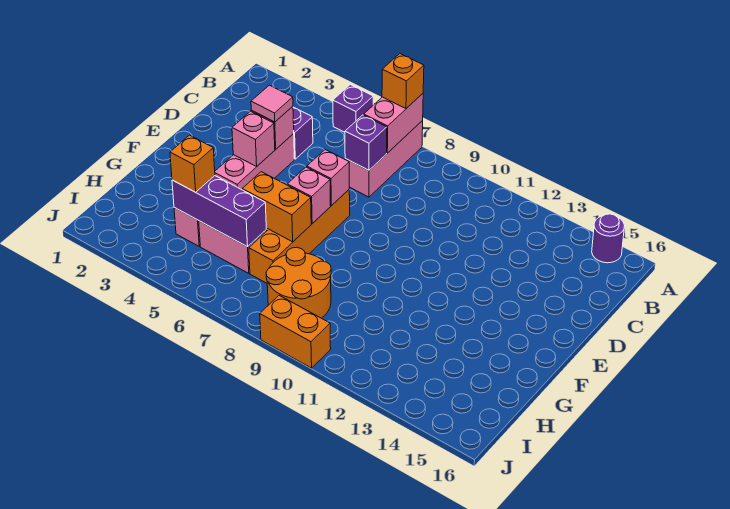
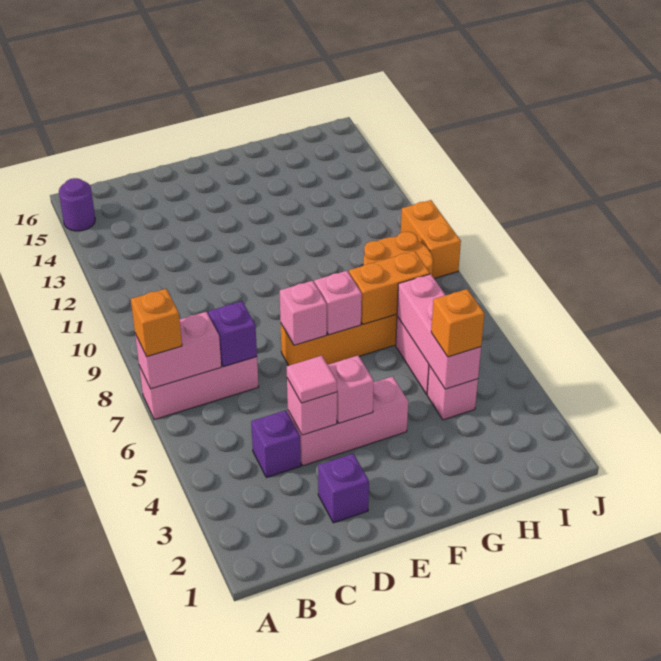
purple brick A5 level 1 -> purple brick D2 level 1
orange brick G6:G7 level 2 -> orange brick G7:H7 level 2
purple brick H4:H6 level 2 -> pink brick H4:H6 level 2

